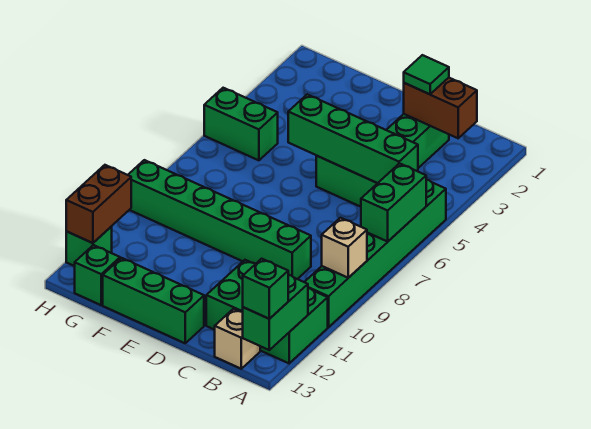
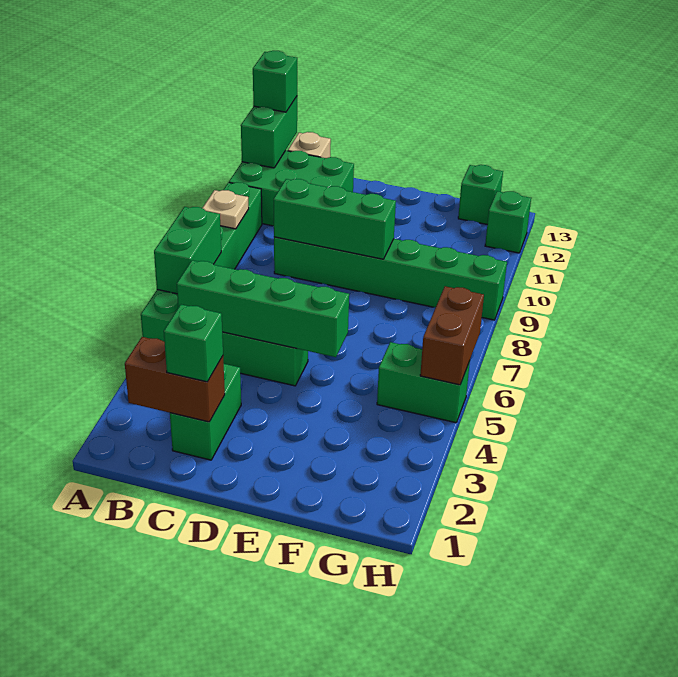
tan brick A9 level 2 -> tan plate A9 level 2
green tile C2 level 3 -> green brick C2 level 3
green brick D13:F13 level 1 -> green brick C9:E9 level 2
brown brick H11:H12 level 2 -> brown brick H5:H6 level 2

